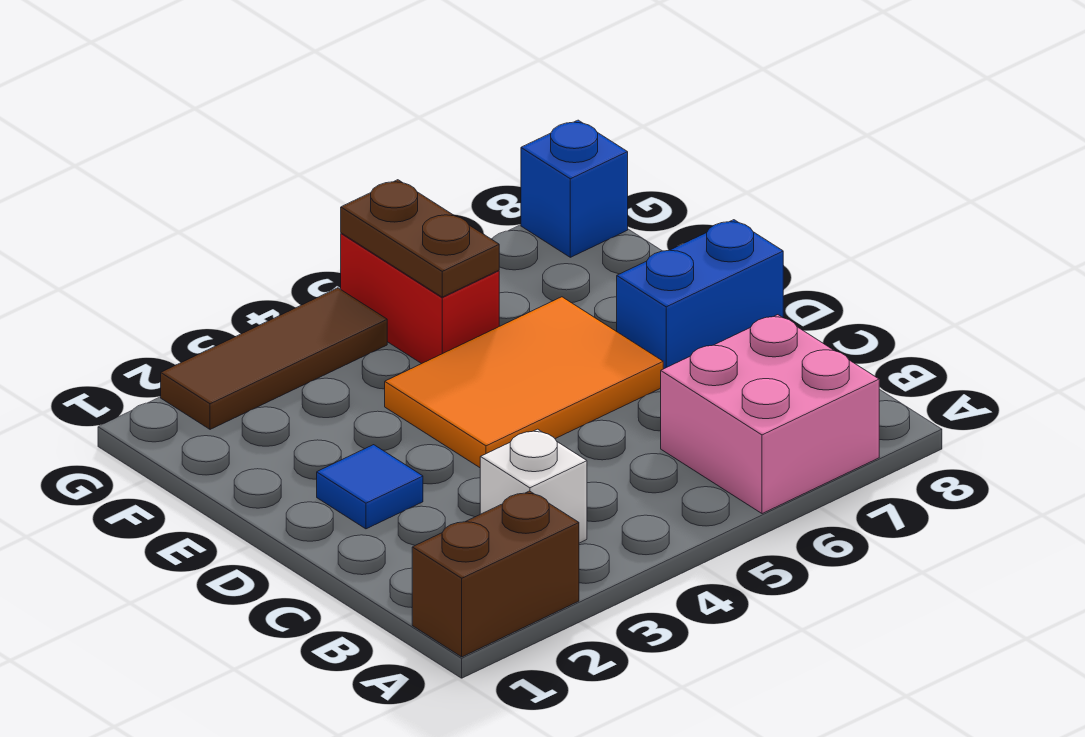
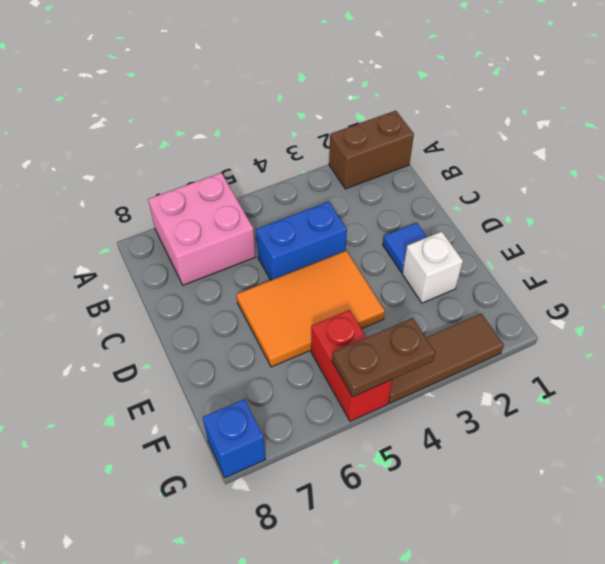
white brick B3 level 1 -> white brick E2 level 1
blue brick D7:D8 level 1 -> blue brick C4:C5 level 1
brown plate F5:G5 level 2 -> brown plate G4:G5 level 2

